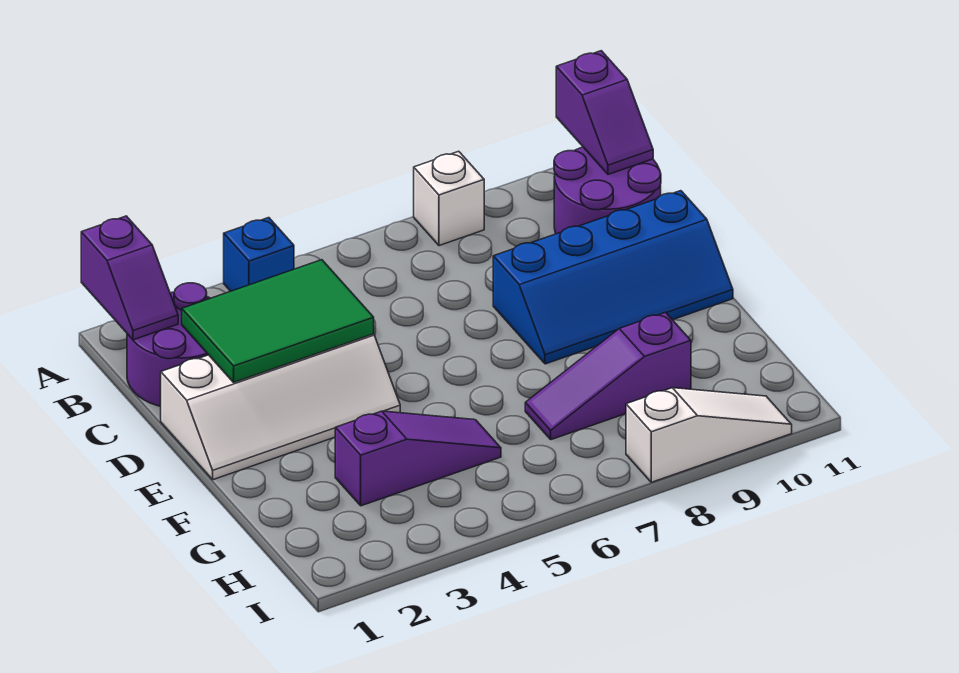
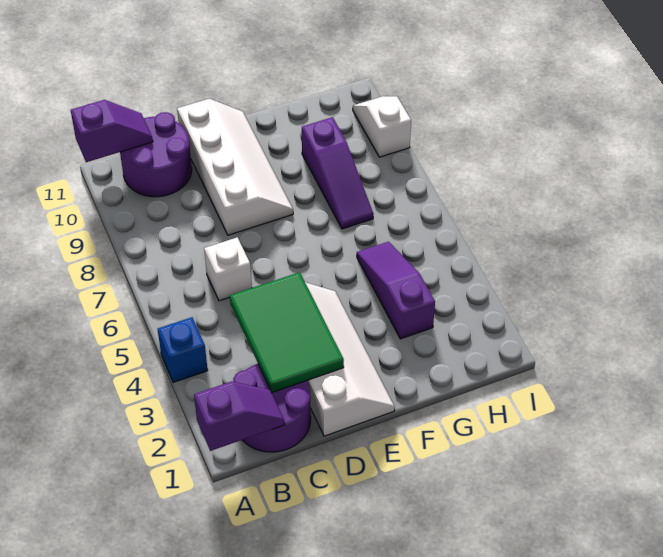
white brick A8 level 1 -> white brick C6 level 1
blue slope D8:E11 level 1 top D -> white slope D8:E11 level 1 top D
white slope I8:I10 level 1 top 8 -> white slope I9:I10 level 1 top 9

